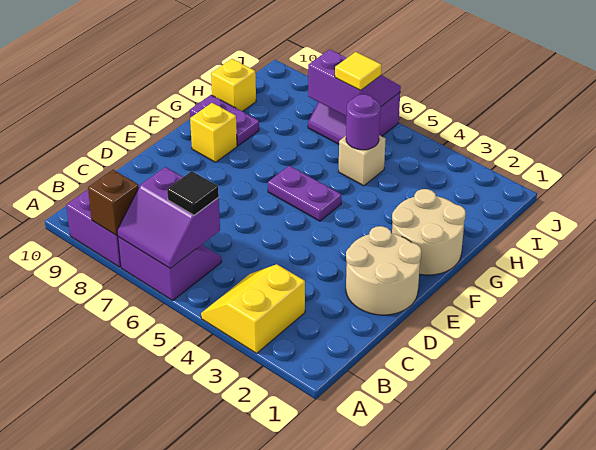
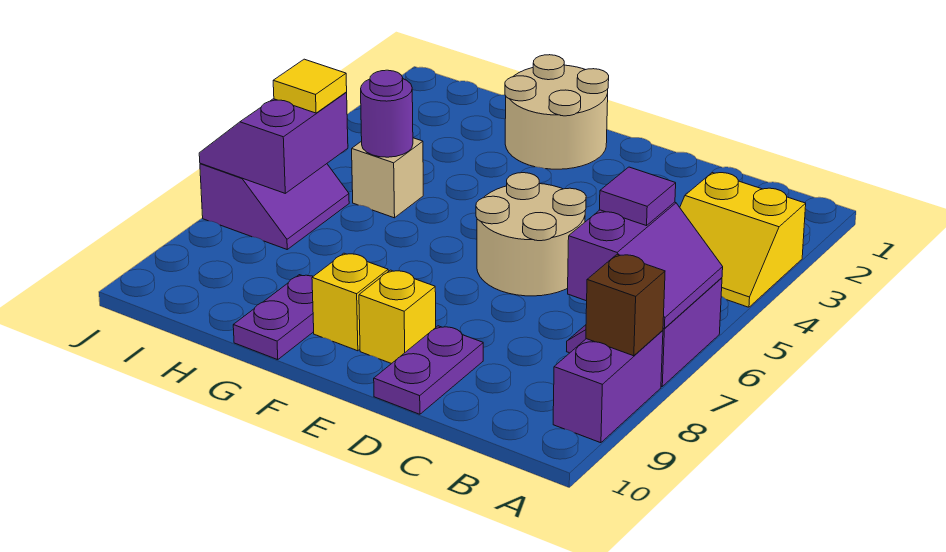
black tile B6 level 3 -> purple tile B6 level 3
tan round brick D1:E2 level 1 -> tan round brick D5:E6 level 1
purple plate F5:F6 level 1 -> purple plate D9:D10 level 1
yellow brick H10 level 1 -> yellow brick E9 level 1

